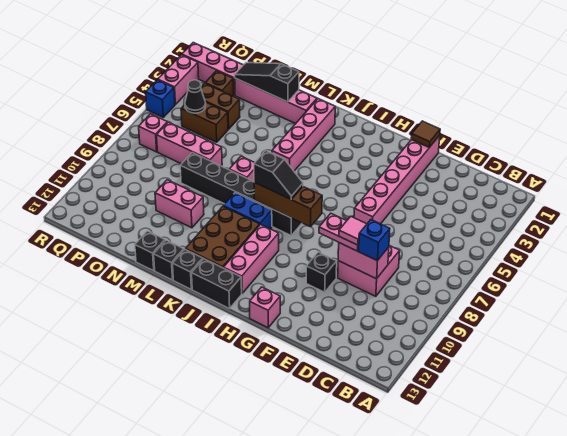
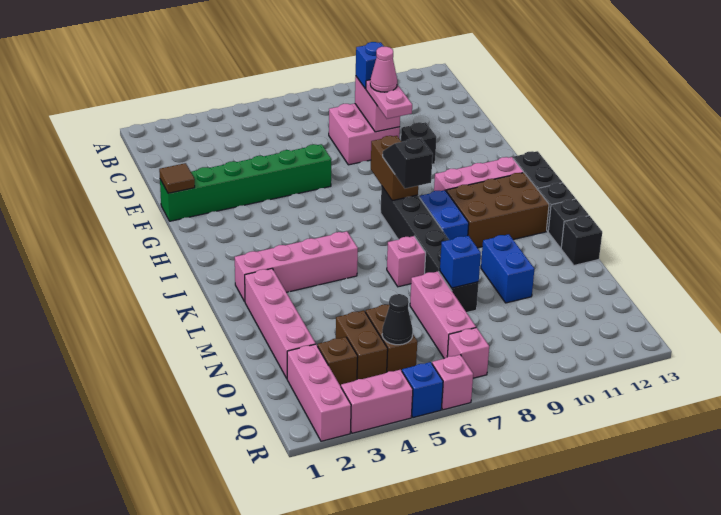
pink tile E9 level 4 -> pink cone E9 level 4
pink brick F1:F6 level 1 -> green brick F1:F6 level 1
pink brick G13 level 1 -> pink brick R6 level 1
brown brick H8:J8 level 2 -> brown brick H8:I8 level 2
black slope M2:O2 level 2 top M -> none
pink brick M10:N10 level 1 -> blue brick M10:N10 level 1
none -> blue brick N8 level 2

